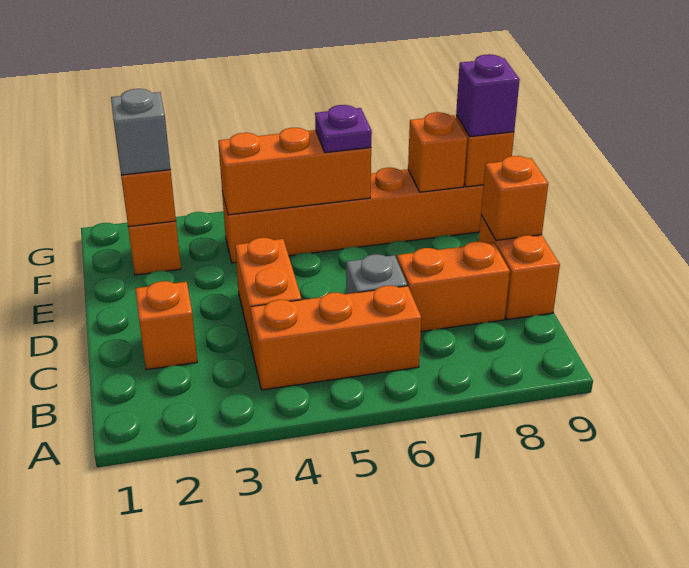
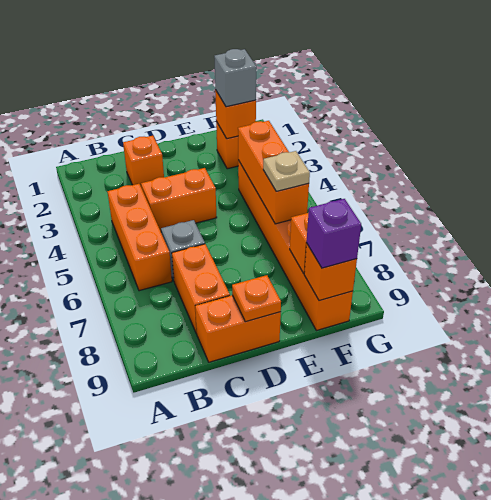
orange brick D9 level 2 -> orange plate D9 level 2
purple plate F6 level 3 -> tan plate F6 level 3

